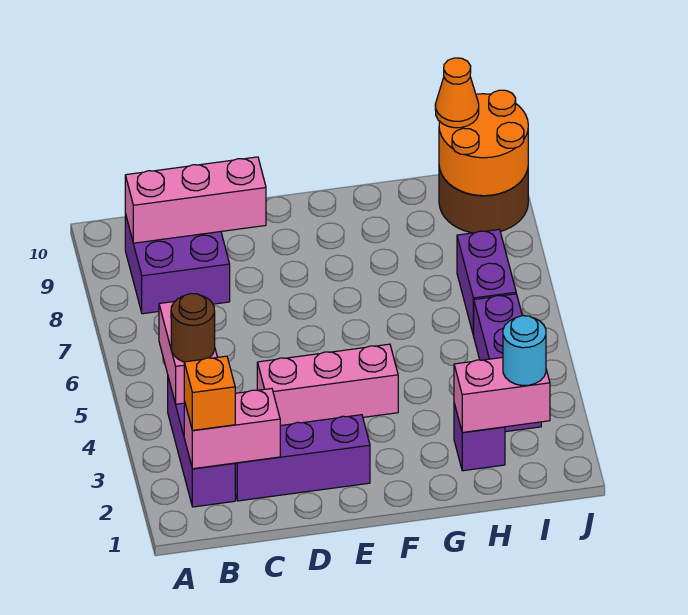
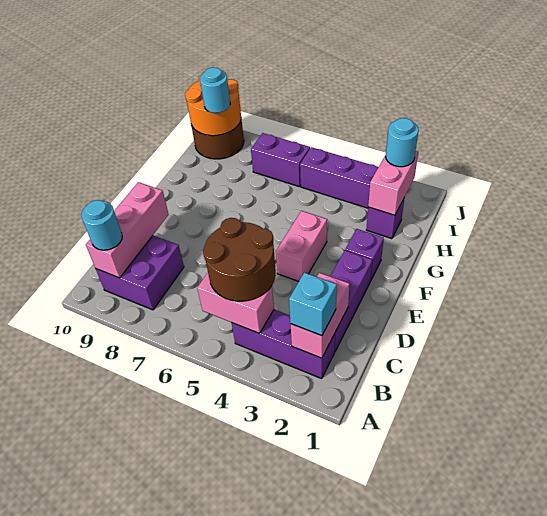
orange brick B2 level 3 -> cyan brick B2 level 3
brown round brick B4 level 3 -> brown round brick B4:C5 level 3
none -> cyan round brick B9 level 3
pink brick D4:F4 level 1 -> pink brick E4:F4 level 1
none -> purple brick F2 level 1
none -> cyan round brick I9 level 3
orange cone I10 level 3 -> none

